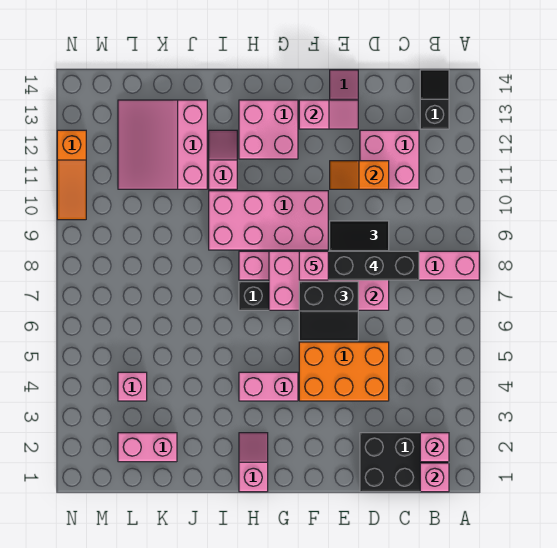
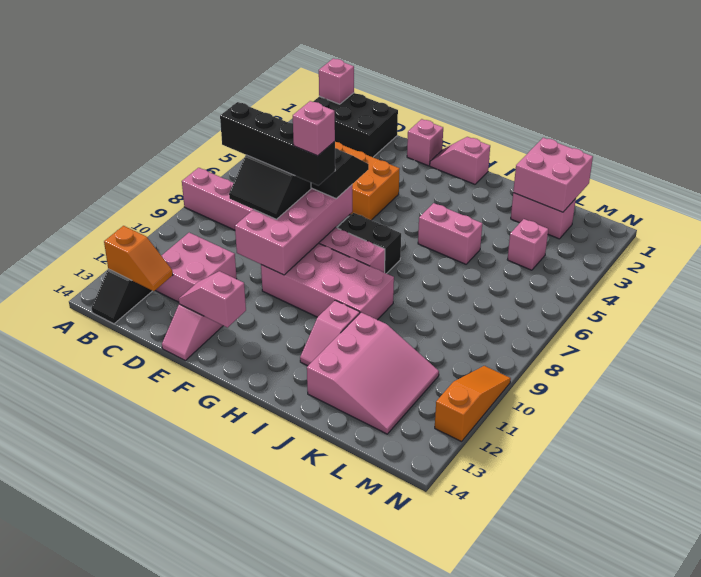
pink brick B2 level 2 -> pink brick F1 level 1
pink brick D7:G8 level 2 -> pink brick E7:F10 level 2
orange slope D11:E11 level 2 top D -> orange slope B13:C13 level 2 top B
pink brick G4:H4 level 1 -> pink brick I5:J5 level 1
pink brick G12:H13 level 1 -> pink brick K1:L2 level 2
pink slope H1:H2 level 1 top 1 -> pink slope G1:H1 level 1 top H

